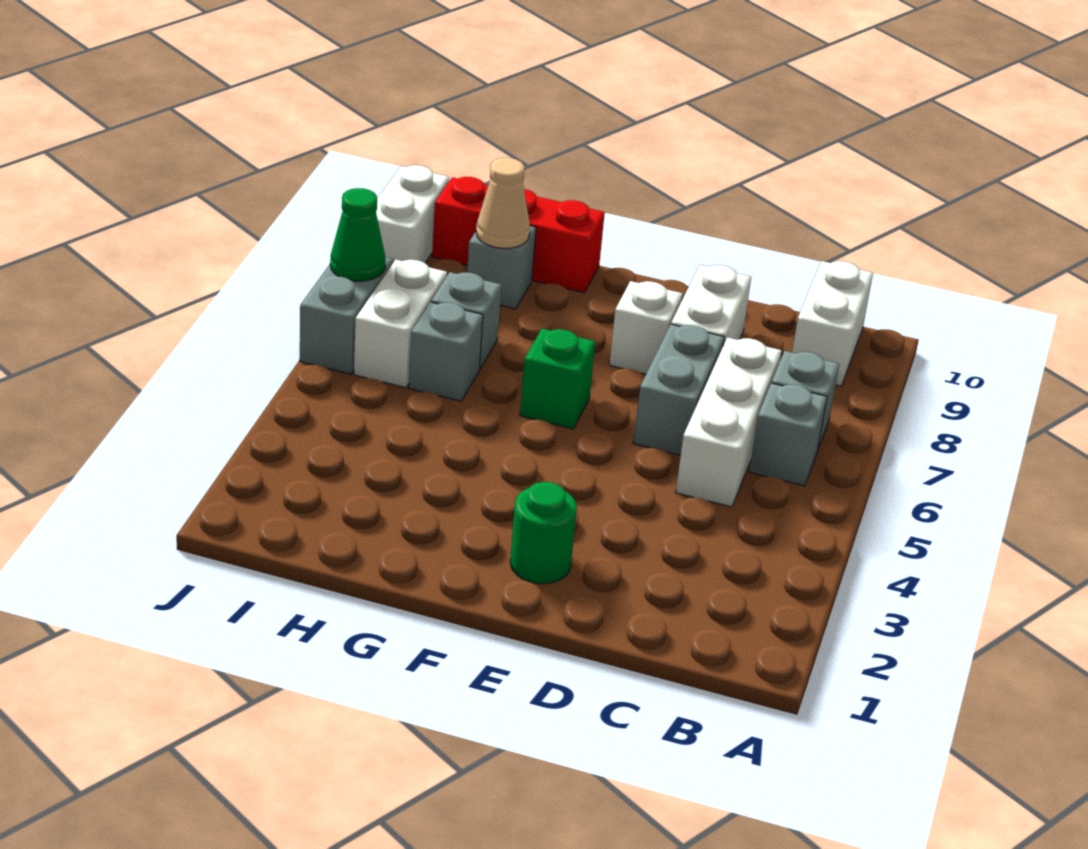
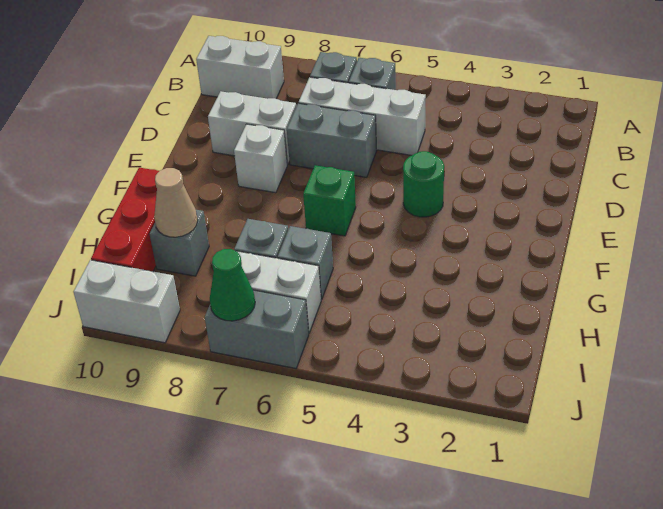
green round brick E2 level 1 -> green round brick E4 level 1

